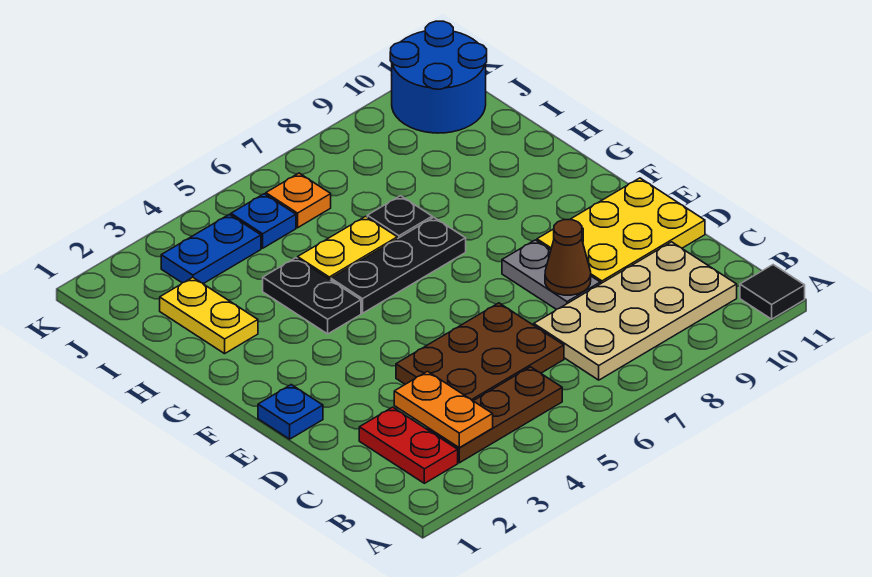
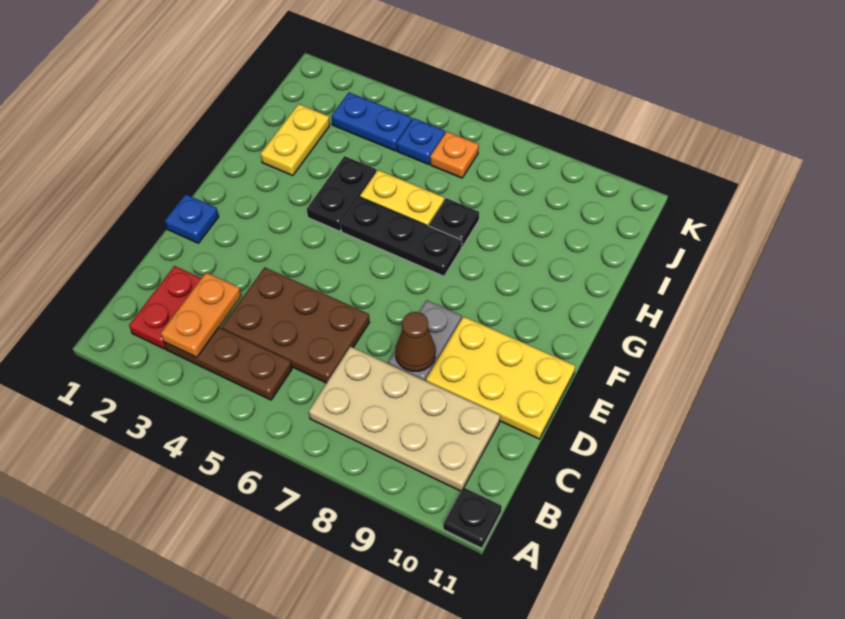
black tile A11 level 1 -> black plate A11 level 1
blue round brick J10:K11 level 1 -> none

